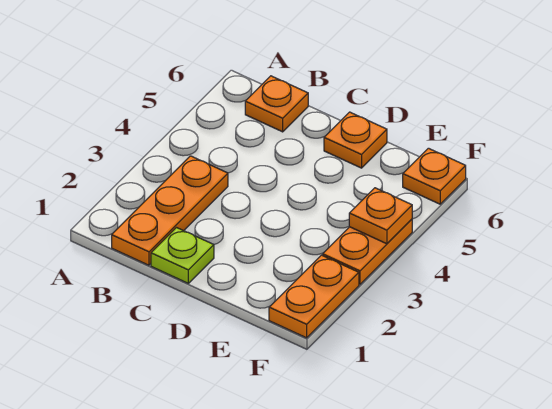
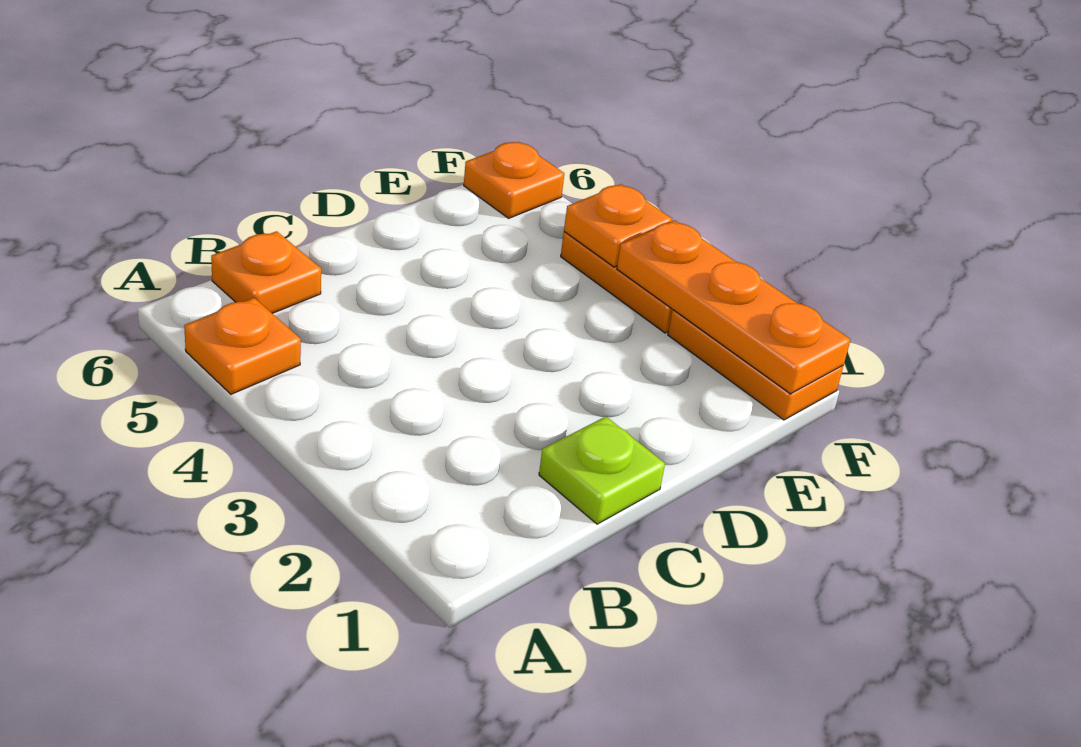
orange plate B1:B3 level 1 -> orange plate F1:F3 level 2
orange plate D6 level 1 -> orange plate A5 level 1

